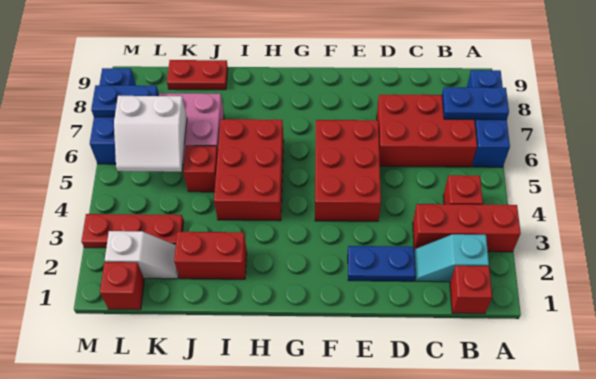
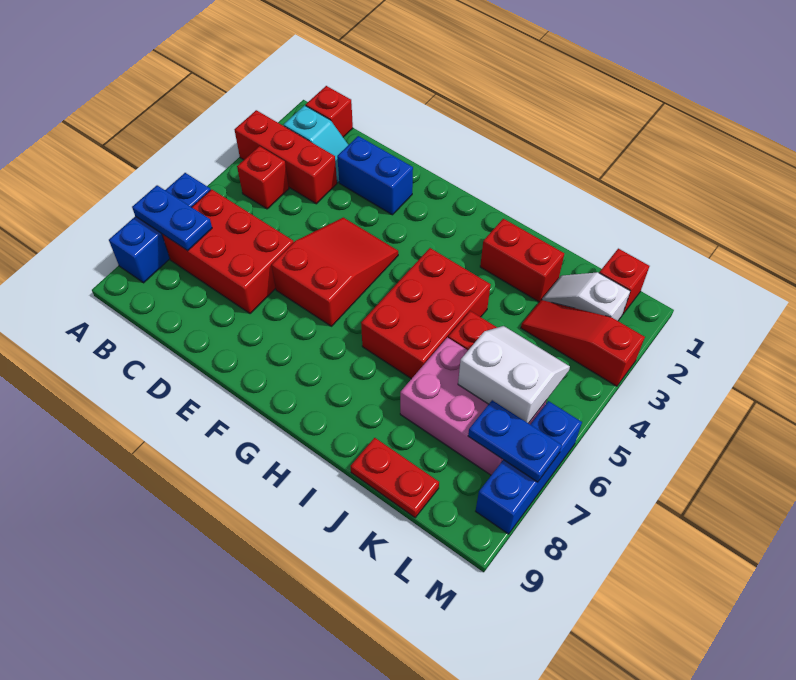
blue plate D2:E2 level 1 -> blue brick D2:E2 level 1
red brick E4:F6 level 1 -> red slope E4:F6 level 1 top 6
red plate K3:M3 level 1 -> red slope K3:M3 level 1 top M

